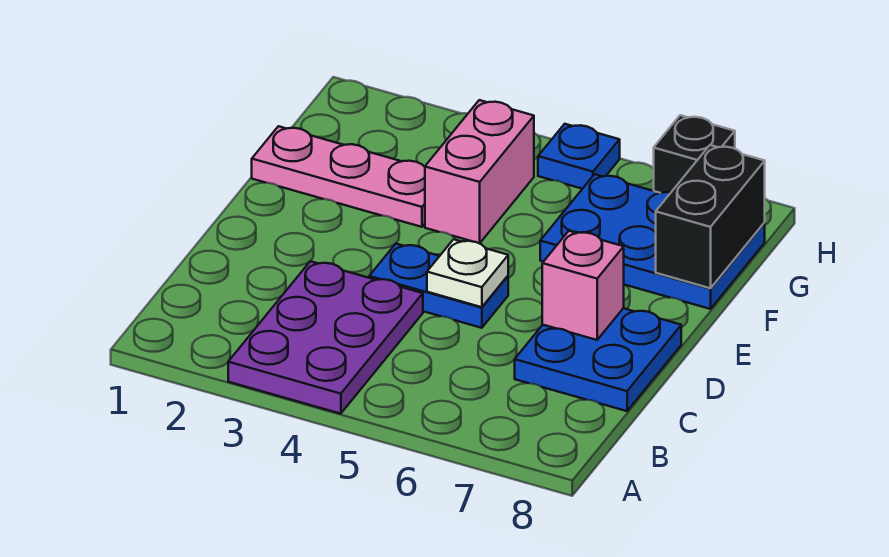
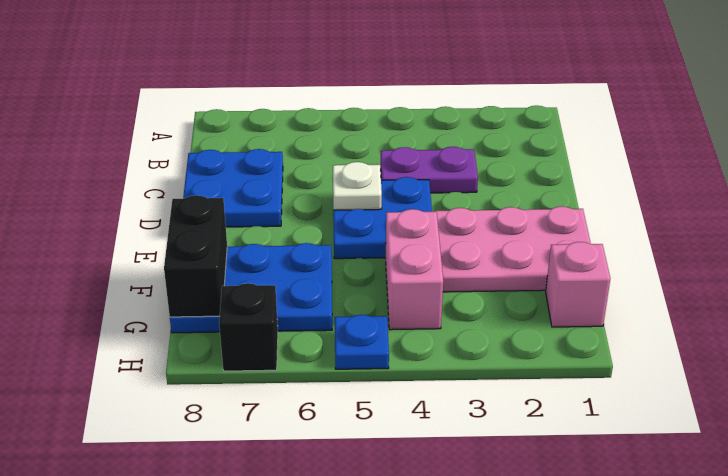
purple plate A3:C4 level 1 -> purple plate C3:C4 level 1
blue plate D4:D5 level 1 -> blue plate D4:E5 level 1
pink brick D7 level 2 -> pink brick G1 level 1
pink plate F1:F3 level 1 -> pink plate E1:F3 level 1

